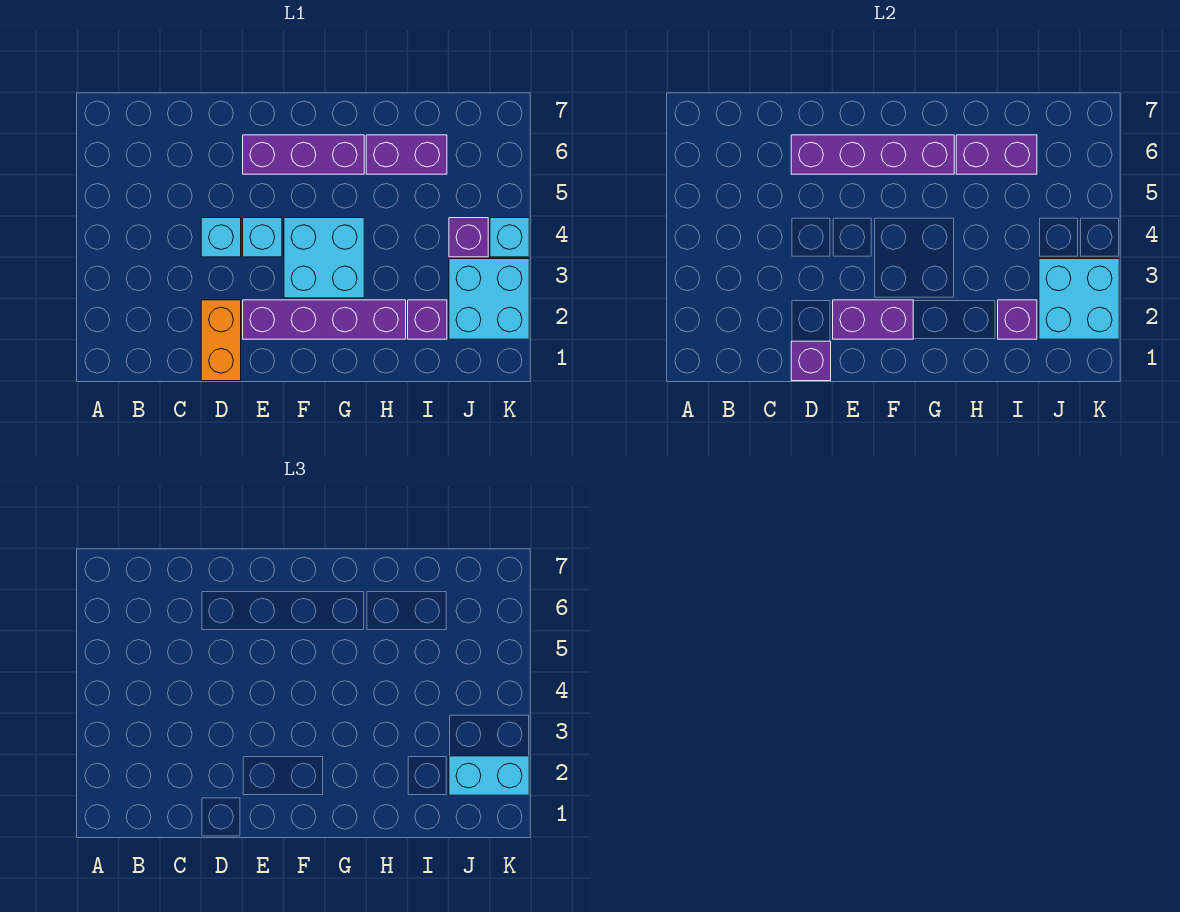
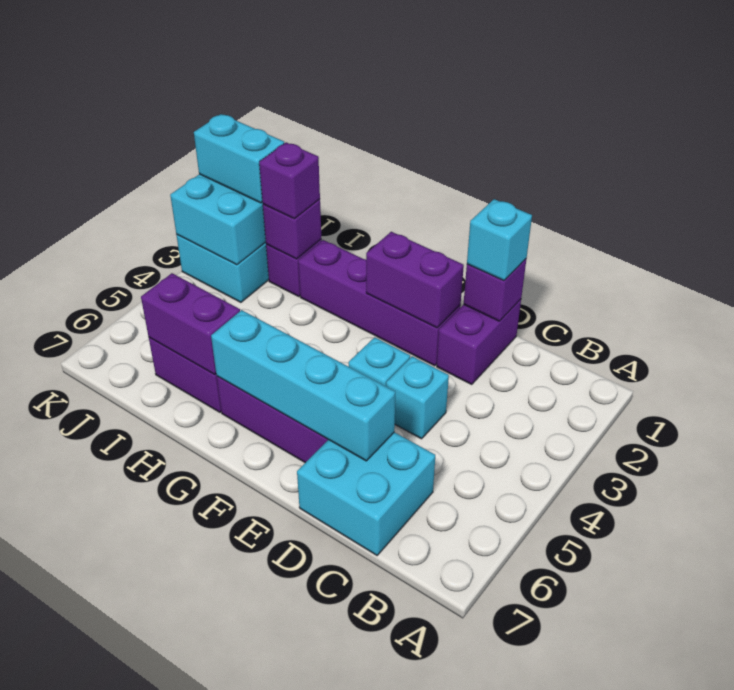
orange brick D1:D2 level 1 -> purple brick D1:D2 level 1
purple brick D6:G6 level 2 -> cyan brick D6:G6 level 2
cyan brick F3:G4 level 1 -> cyan brick C6:D7 level 1
purple brick J4 level 1 -> purple brick I2 level 3
cyan brick K4 level 1 -> cyan brick D1 level 3

